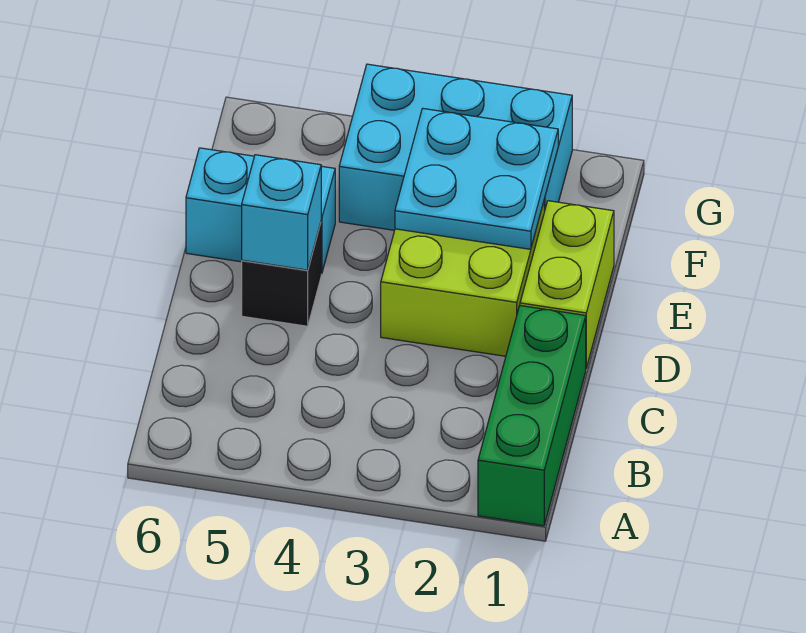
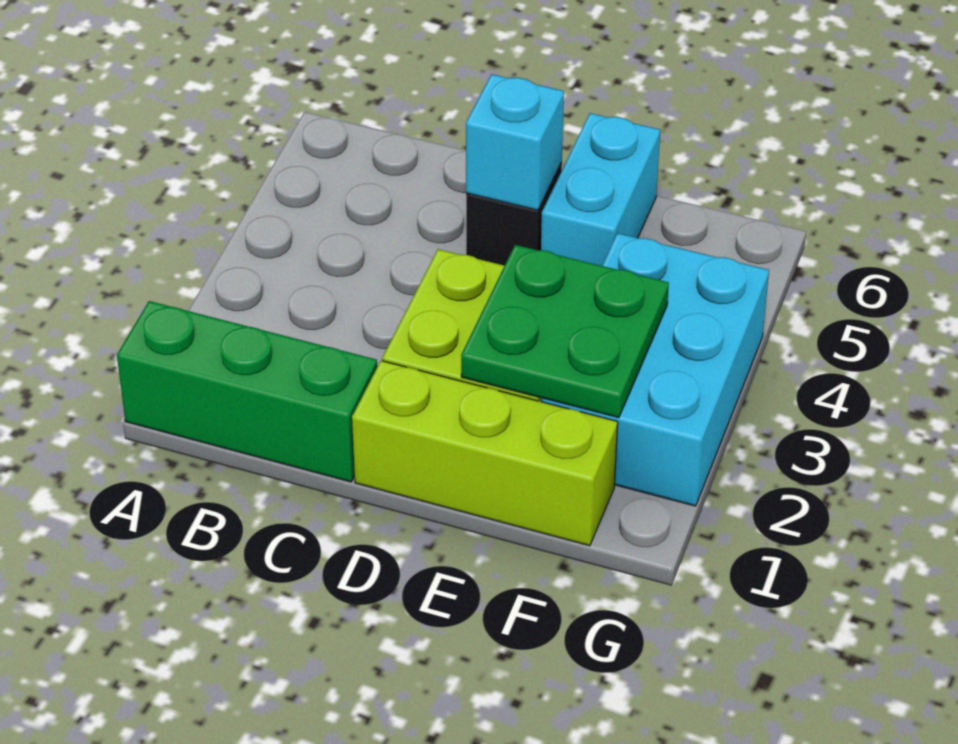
lime brick D1:E1 level 1 -> lime brick D1:F1 level 1
cyan plate E2:F3 level 2 -> green plate E2:F3 level 2

